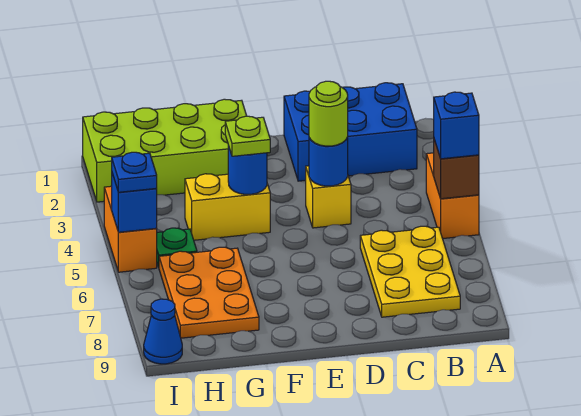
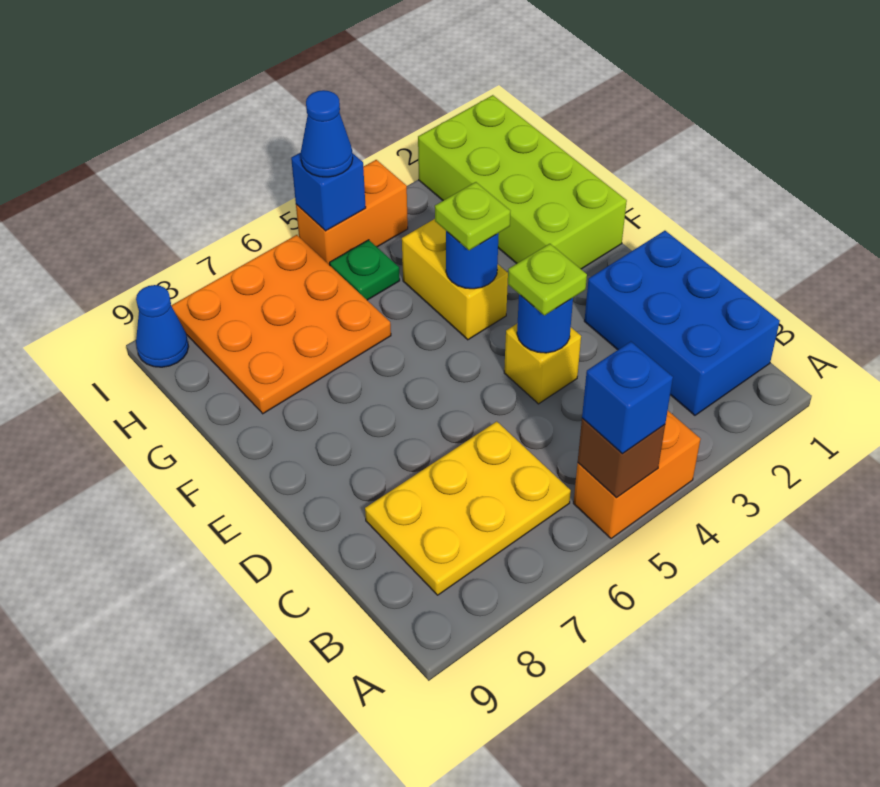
lime round brick D4 level 3 -> lime plate D4 level 3
orange plate G6:H8 level 1 -> orange plate G6:I8 level 1
blue plate I5 level 3 -> blue cone I5 level 3

